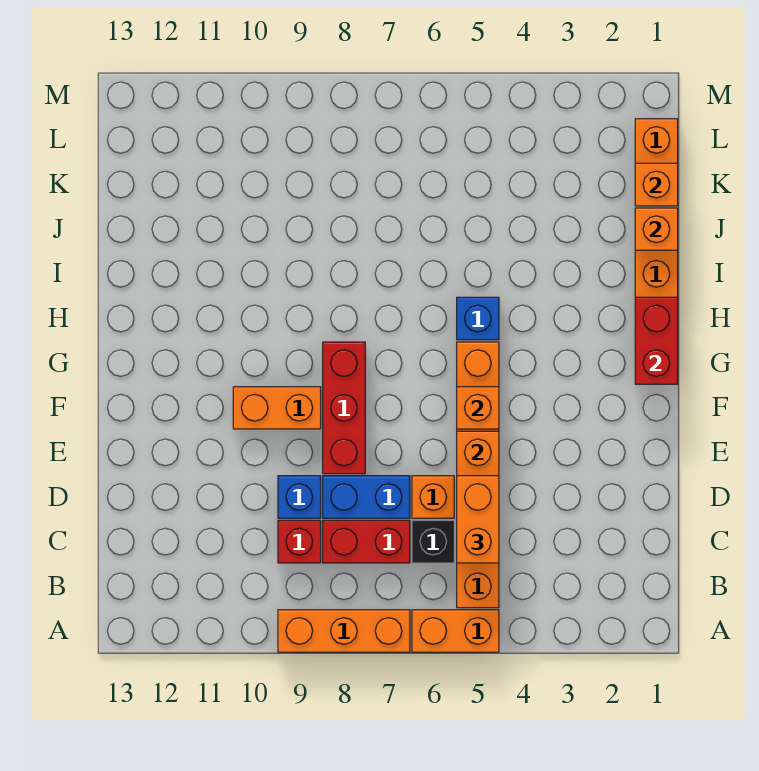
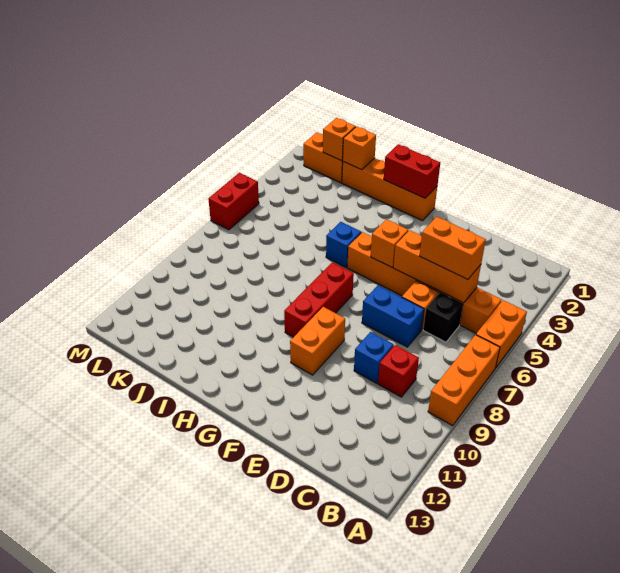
red brick C7:C8 level 1 -> red brick M5:M6 level 1
blue brick D7:D8 level 1 -> blue brick D7:E7 level 1
red brick E8:G8 level 1 -> red brick G7:G9 level 1

